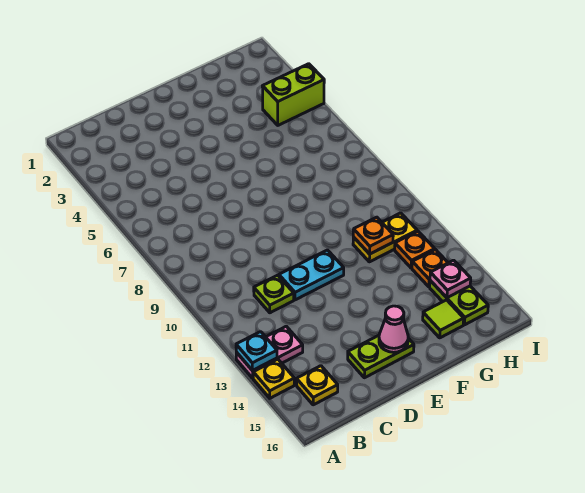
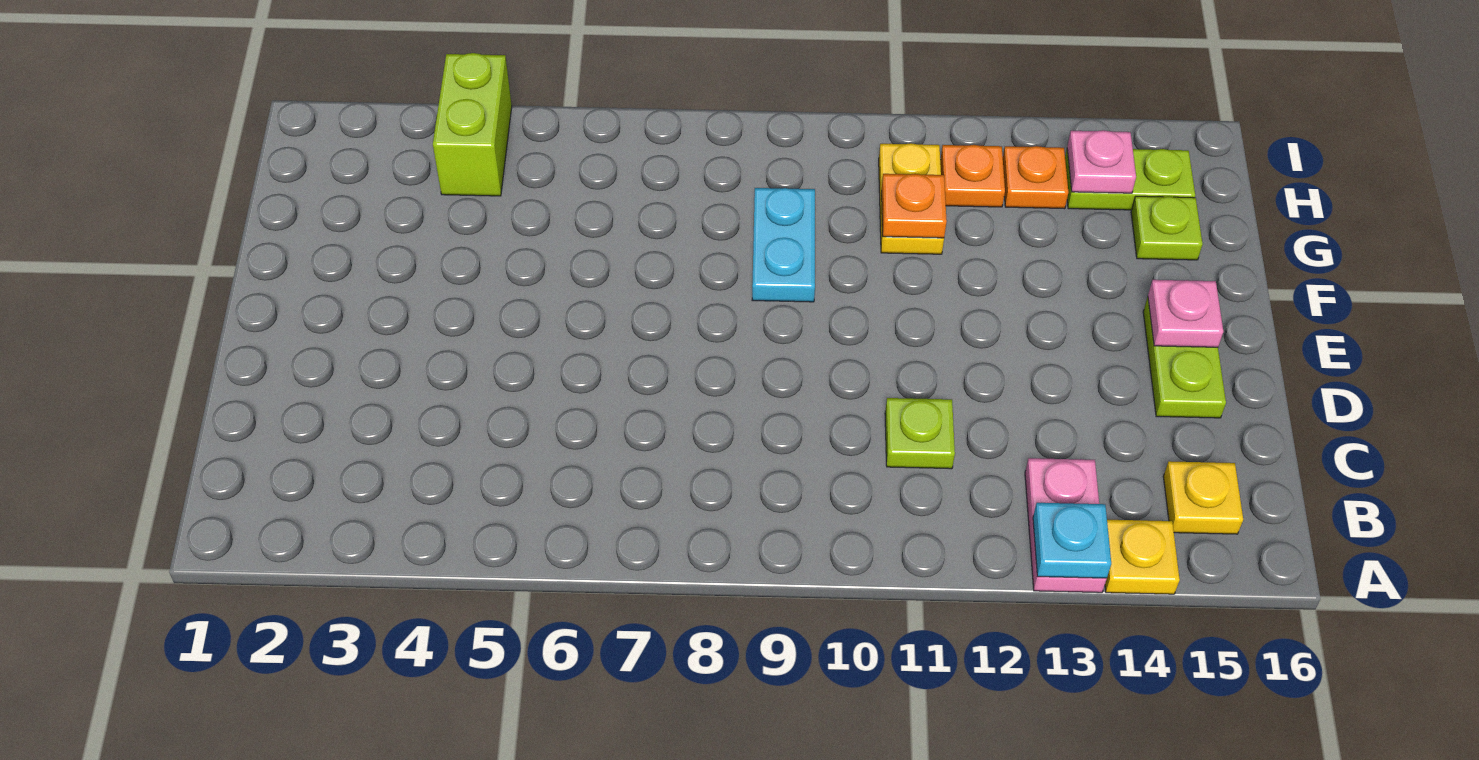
cyan plate D11:E11 level 1 -> cyan plate F9:G9 level 1
pink cone E15 level 2 -> pink plate E15 level 2
lime tile G15 level 1 -> lime plate G15 level 1

